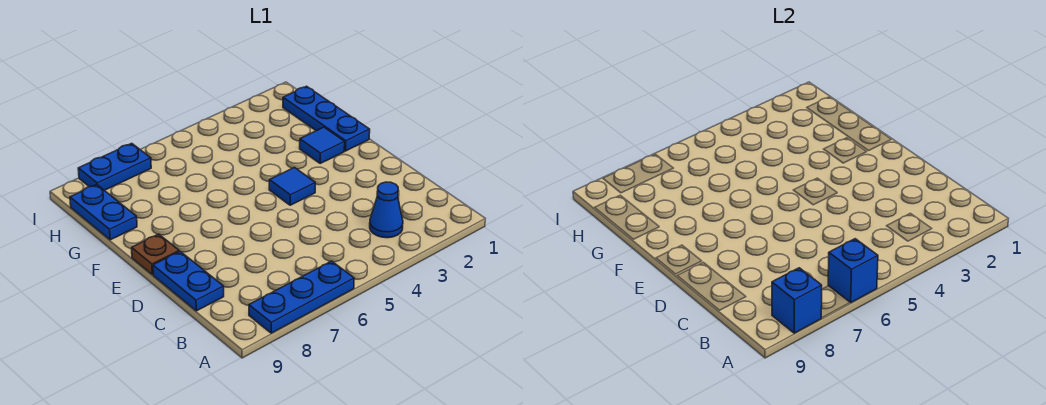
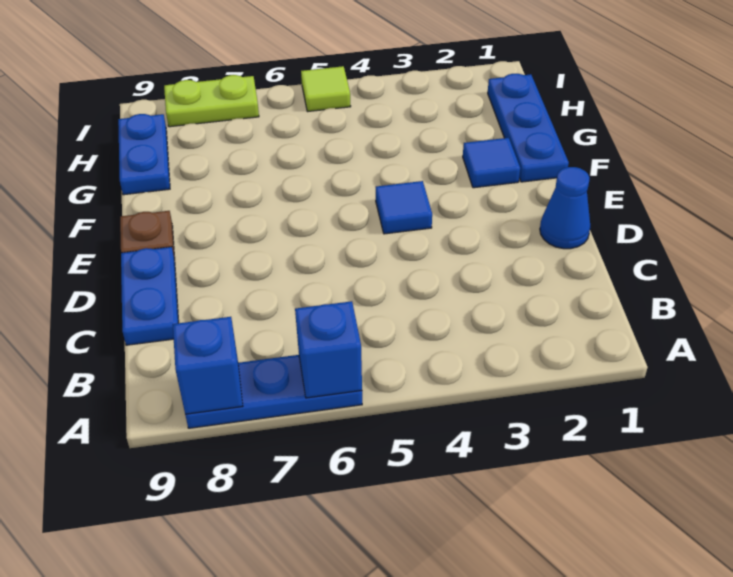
blue cone B3 level 1 -> blue cone D1 level 1
none -> lime tile I5 level 1
blue plate I7:I8 level 1 -> lime plate I7:I8 level 1

